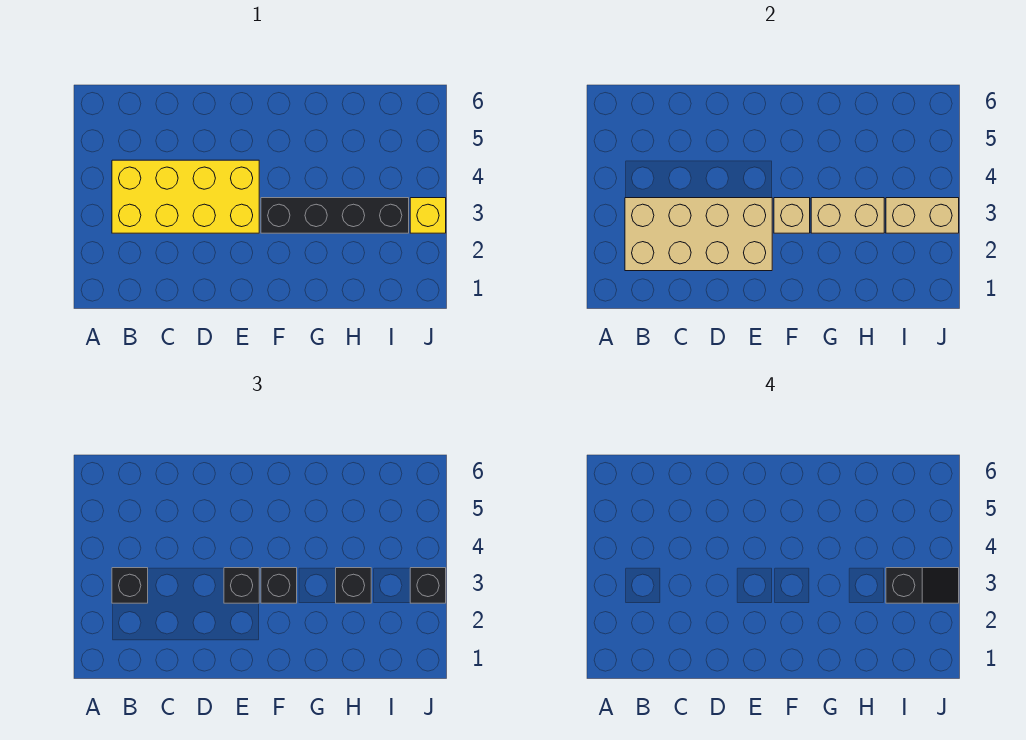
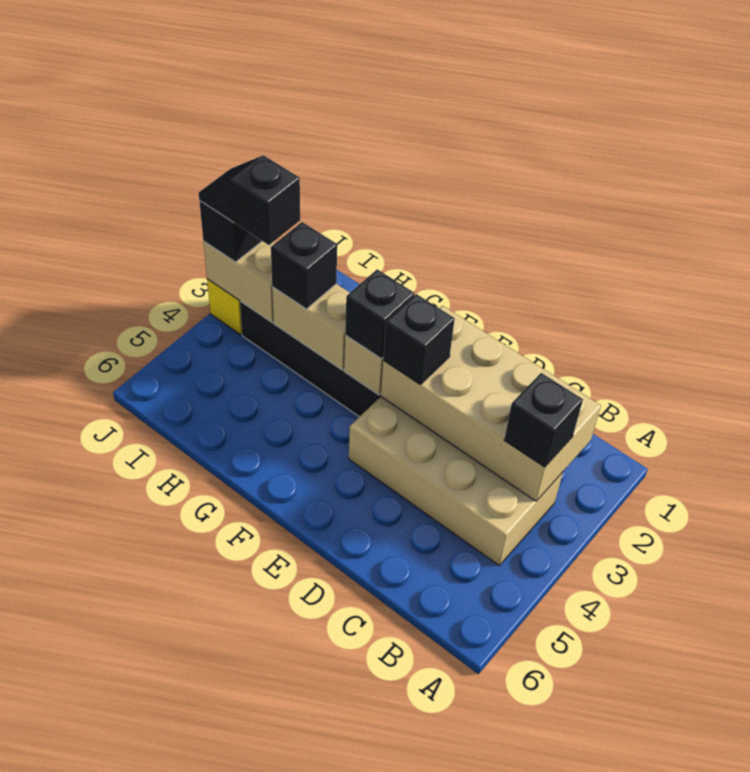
yellow brick B3:E4 level 1 -> tan brick B3:E4 level 1

